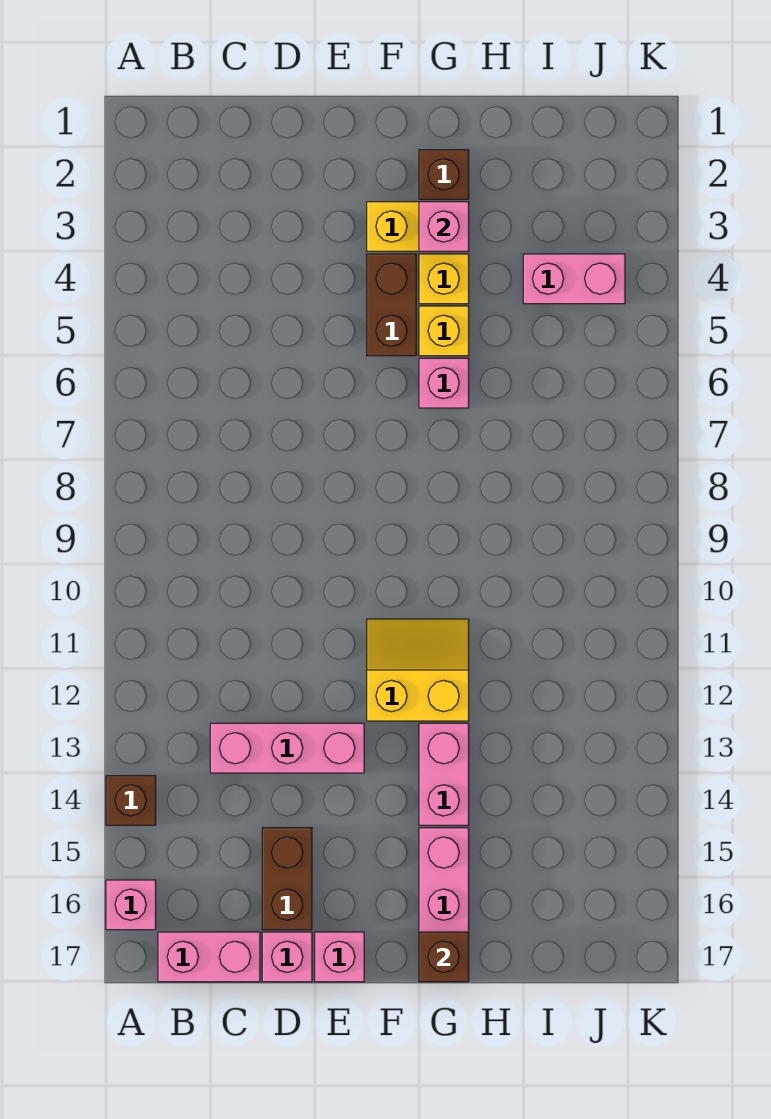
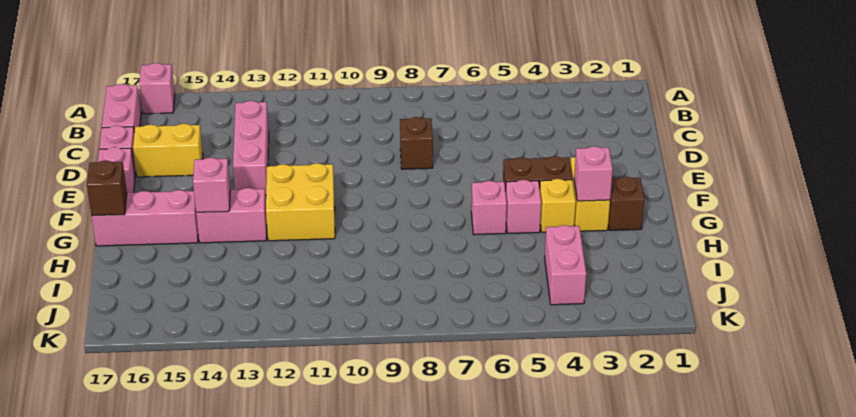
brown brick A14 level 1 -> brown brick D8 level 1
brown brick D15:D16 level 1 -> yellow brick D15:D16 level 1
yellow slope F11:G12 level 1 top 12 -> yellow brick F11:G12 level 1
yellow brick G5 level 1 -> pink brick G5 level 1
none -> pink brick G14 level 2

